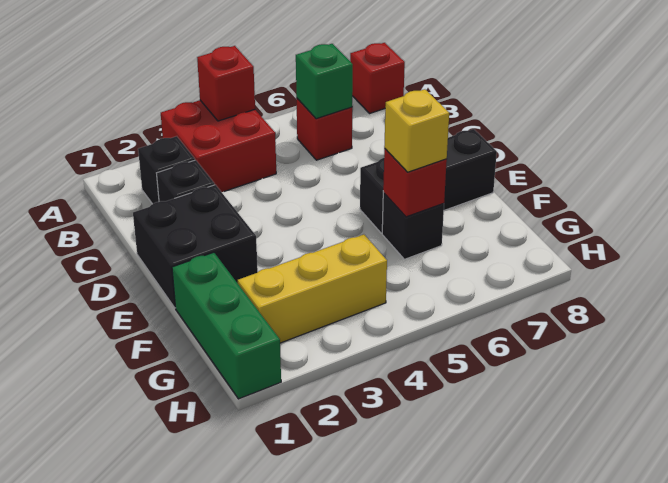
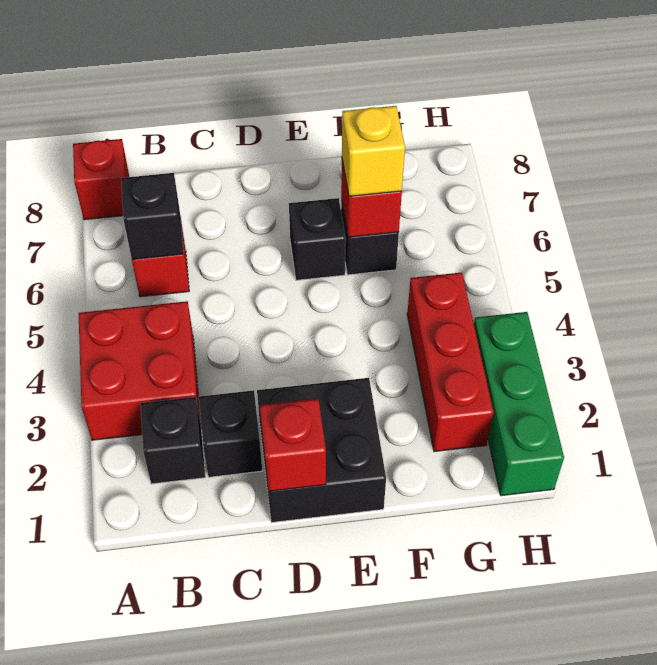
red brick A4 level 2 -> red brick D1 level 2
green brick B6 level 2 -> black brick B6 level 2
black brick E6:E8 level 1 -> black brick E6 level 1
green brick F1:H1 level 1 -> green brick H1:H3 level 1
yellow brick G2:G4 level 1 -> red brick G2:G4 level 1

